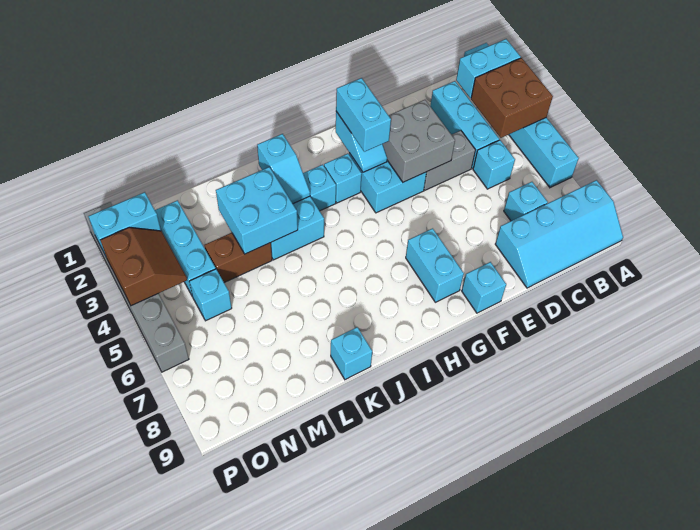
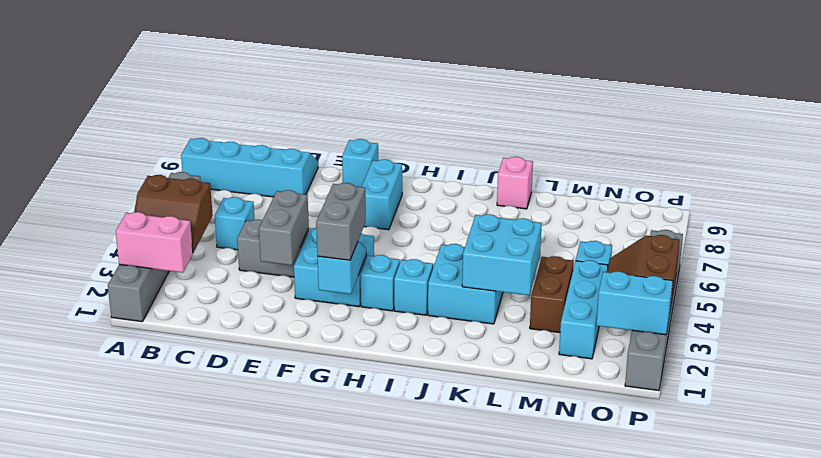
cyan brick A1:A6 level 1 -> grey brick A1:A6 level 1
cyan brick A2:B2 level 2 -> pink brick A2:B2 level 2
brown brick A3:B4 level 2 -> brown slope A3:B4 level 2 top 4
cyan brick C2:C4 level 1 -> none
cyan brick C7 level 1 -> none
grey brick E3:F4 level 2 -> grey brick E3:E4 level 2
cyan brick G2:G3 level 3 -> grey brick G2:G3 level 3
cyan slope J2:J3 level 2 top 2 -> none
cyan brick K9 level 1 -> pink brick K9 level 1
brown brick L4:M4 level 1 -> brown brick M3:M4 level 1

